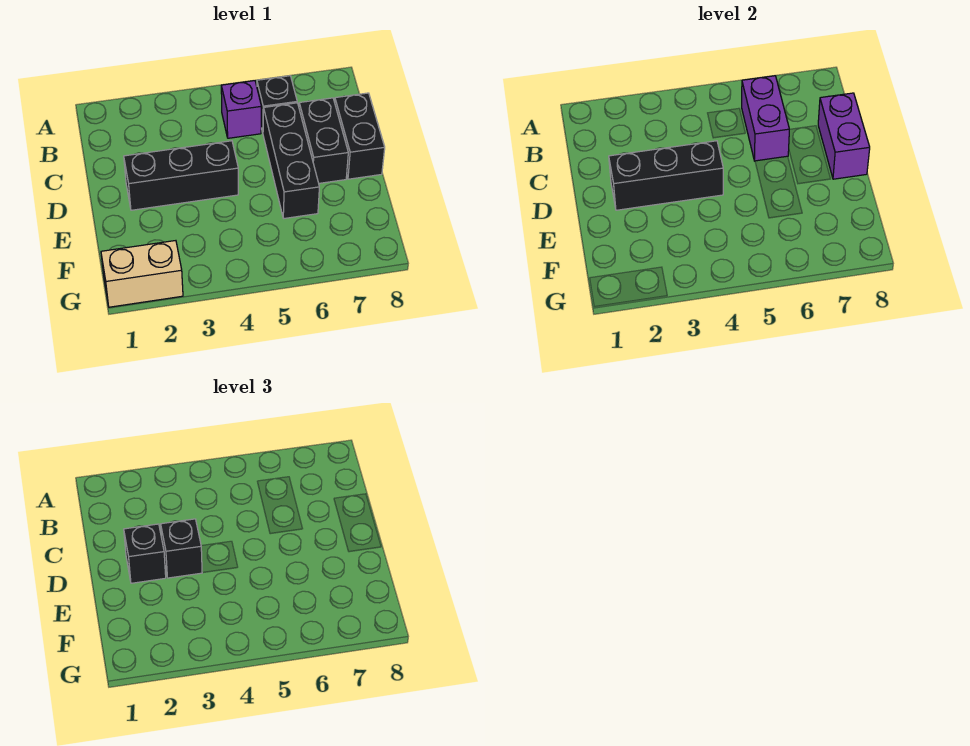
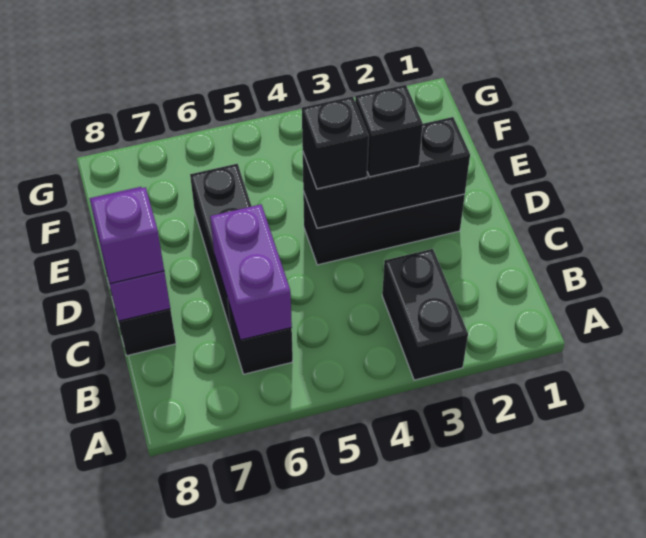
purple brick B5 level 1 -> purple brick C8 level 3
black brick C7:D7 level 1 -> black brick A3:B3 level 1
black brick D2 level 3 -> black brick D4 level 3
tan brick G1:G2 level 1 -> none

